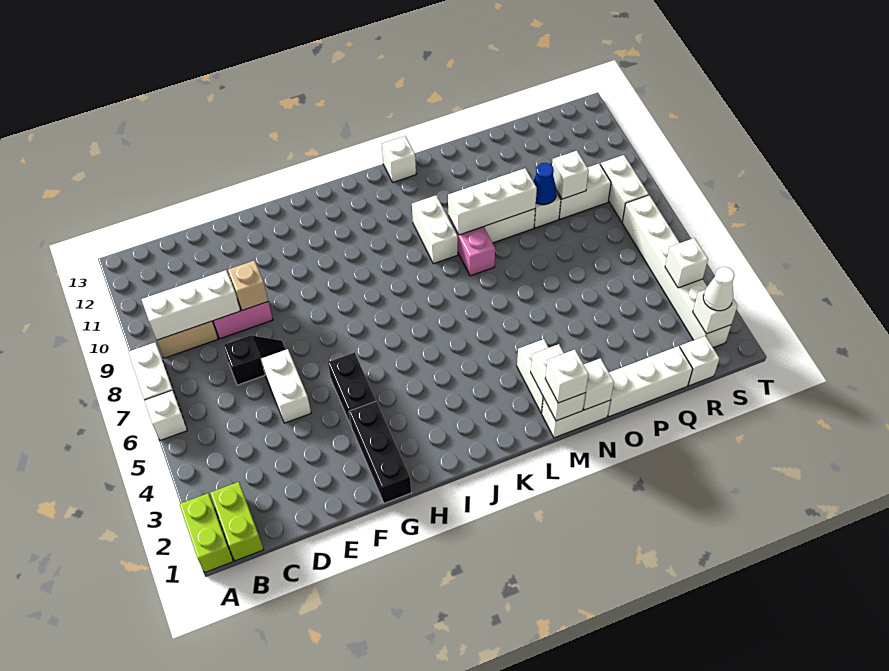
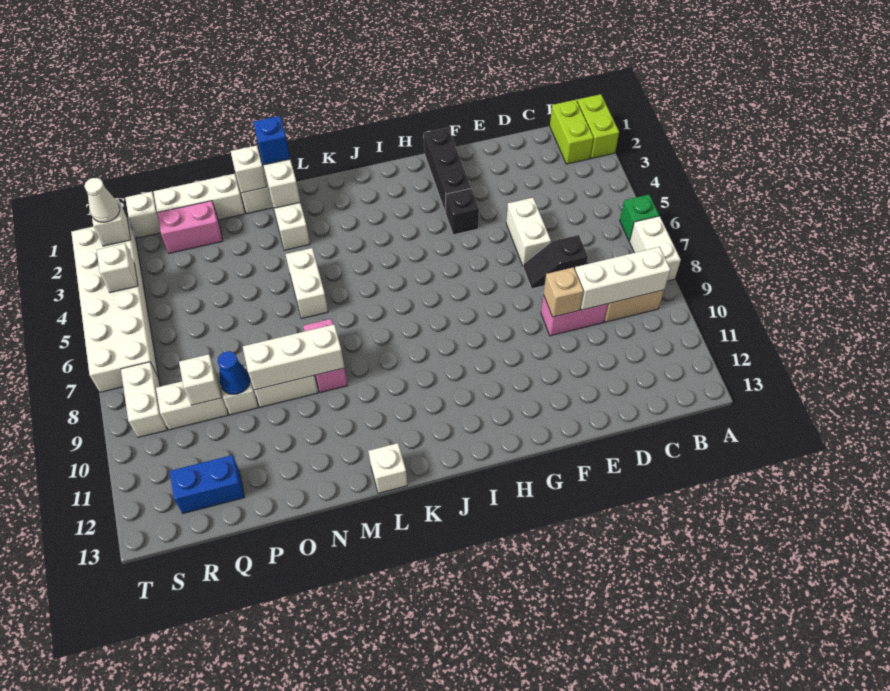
white brick A6 level 1 -> green brick A6 level 1
black brick G4:G5 level 1 -> black brick G4 level 1
white brick L9:L10 level 1 -> white brick M5:M6 level 1
white brick M1 level 3 -> blue brick M1 level 3
none -> pink brick P2:Q2 level 1
none -> blue brick Q12:R12 level 1
white brick S2:S7 level 1 -> white brick S2:T7 level 1

